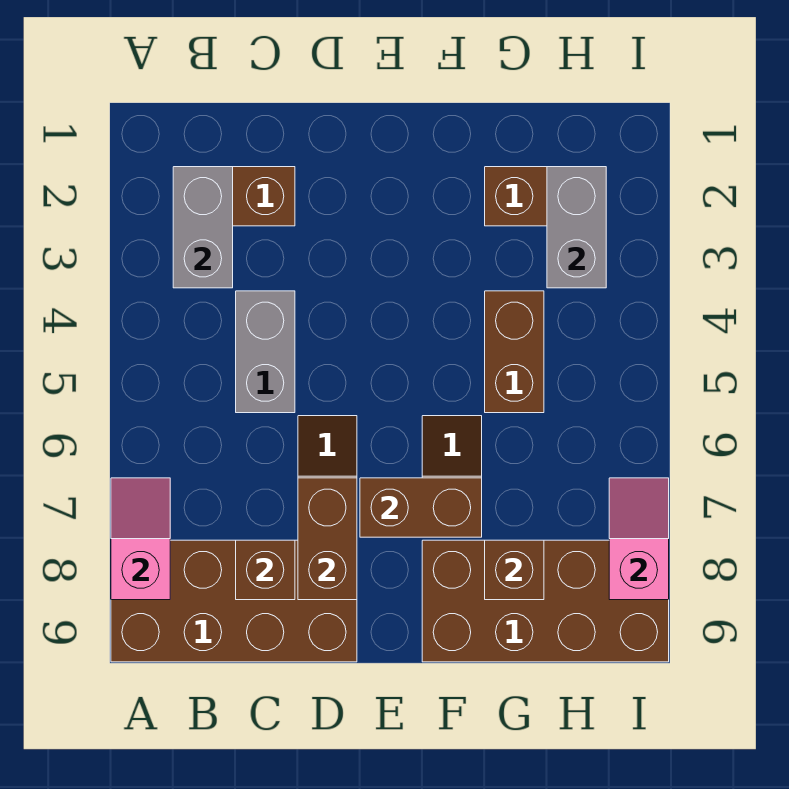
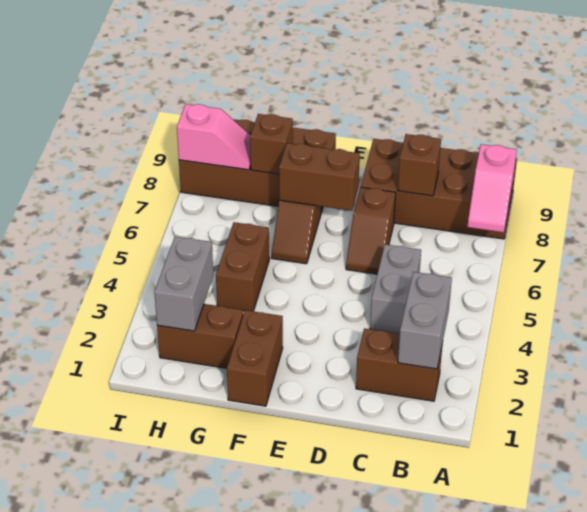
brown brick D7:D8 level 2 -> brown brick F1:F2 level 1
pink slope I7:I8 level 2 top 8 -> pink slope H8:I8 level 2 top I

